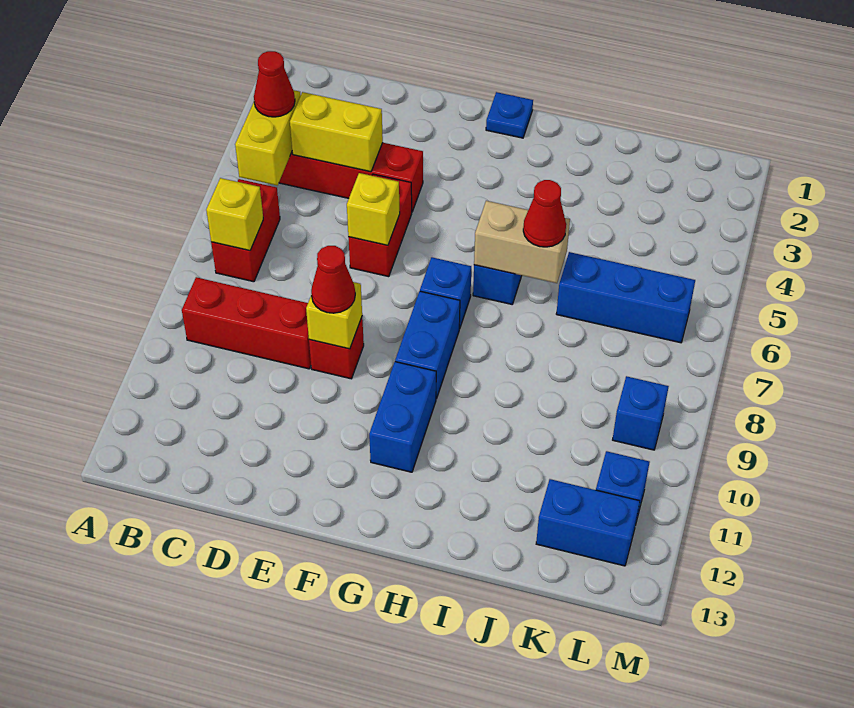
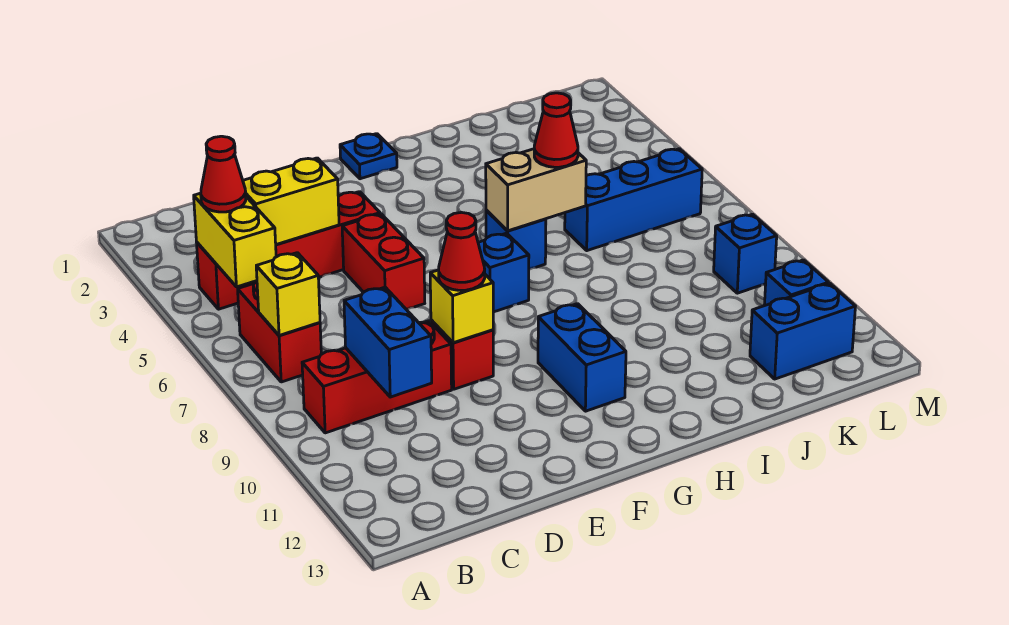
yellow brick E6 level 2 -> none
blue brick G8:G9 level 1 -> blue brick C9:C10 level 2

